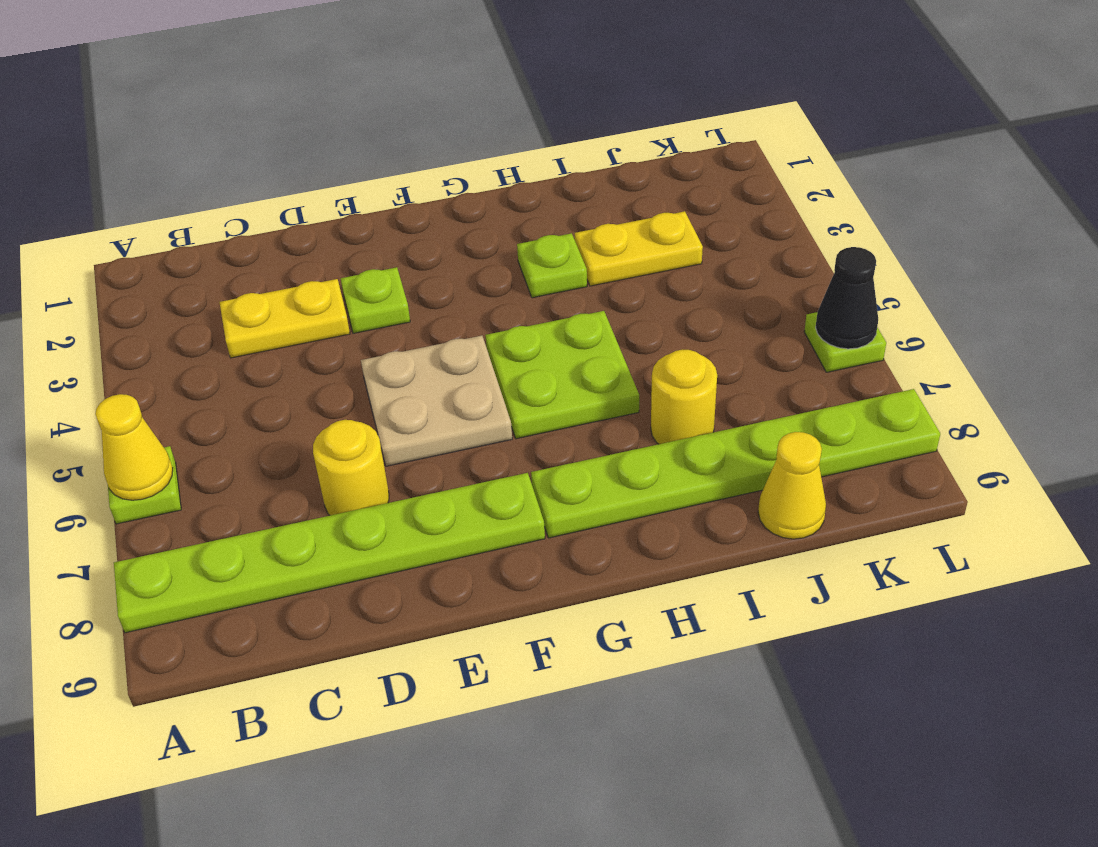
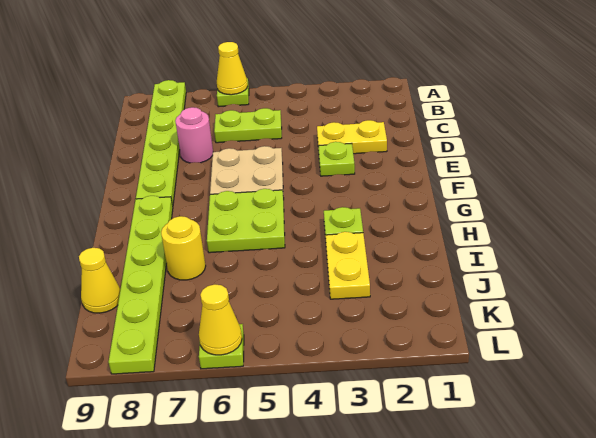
yellow plate C3:D3 level 1 -> yellow plate D2:D3 level 1
none -> lime plate C5:C6 level 1
yellow round brick D7 level 1 -> pink round brick D7 level 1
black cone L6 level 2 -> yellow cone L6 level 2

